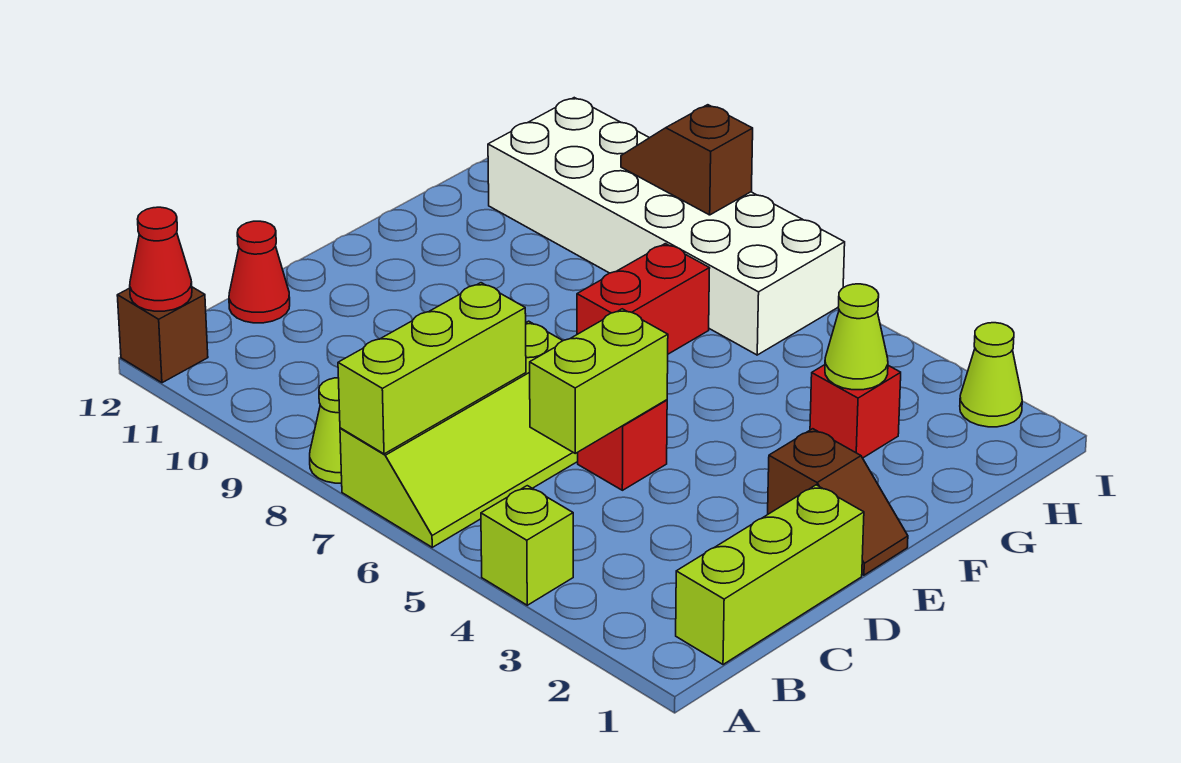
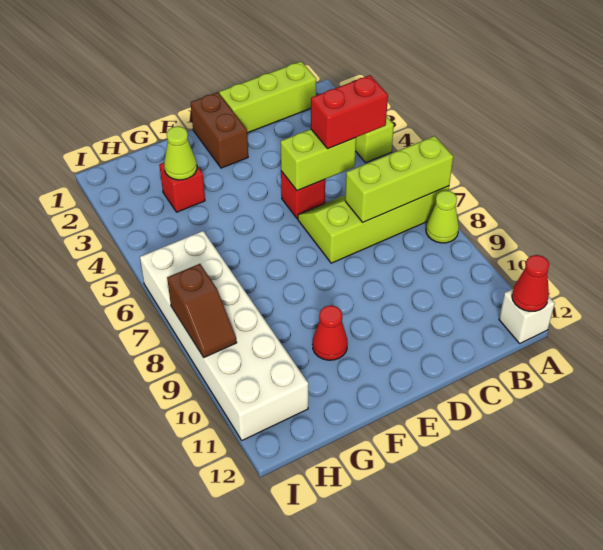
brown brick A12 level 1 -> white brick A12 level 1
red cone C12 level 1 -> red cone F10 level 1
brown slope E1:E2 level 1 top 2 -> brown brick E1:E2 level 1
red brick F7:G7 level 1 -> red brick B5:C5 level 3
lime cone I2 level 1 -> none

